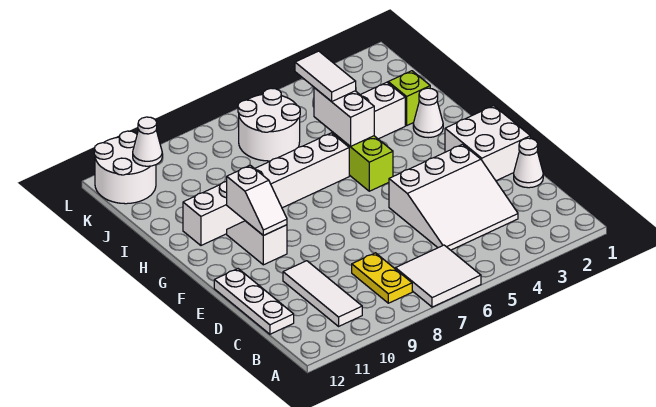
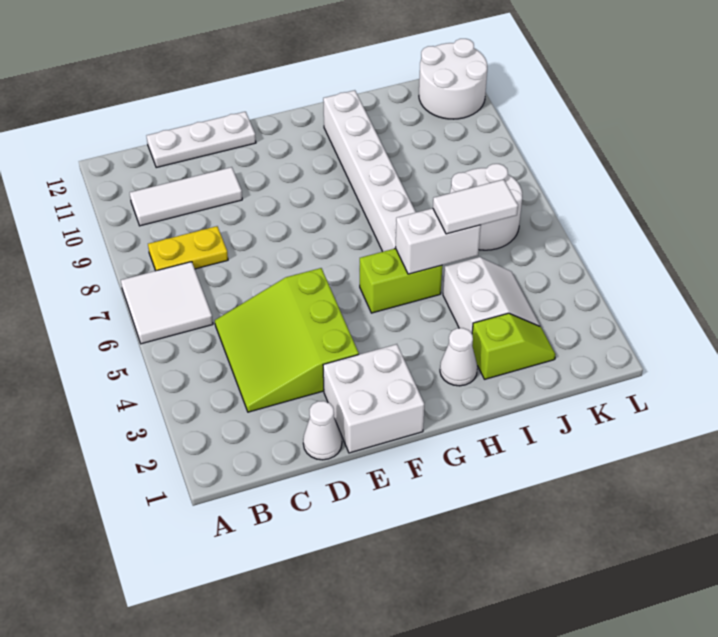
white slope C3:E5 level 1 top E -> lime slope C3:E5 level 1 top E
white slope F10:G10 level 1 top F -> none
white slope F10:G10 level 2 top G -> none
white cone K11 level 2 -> none

